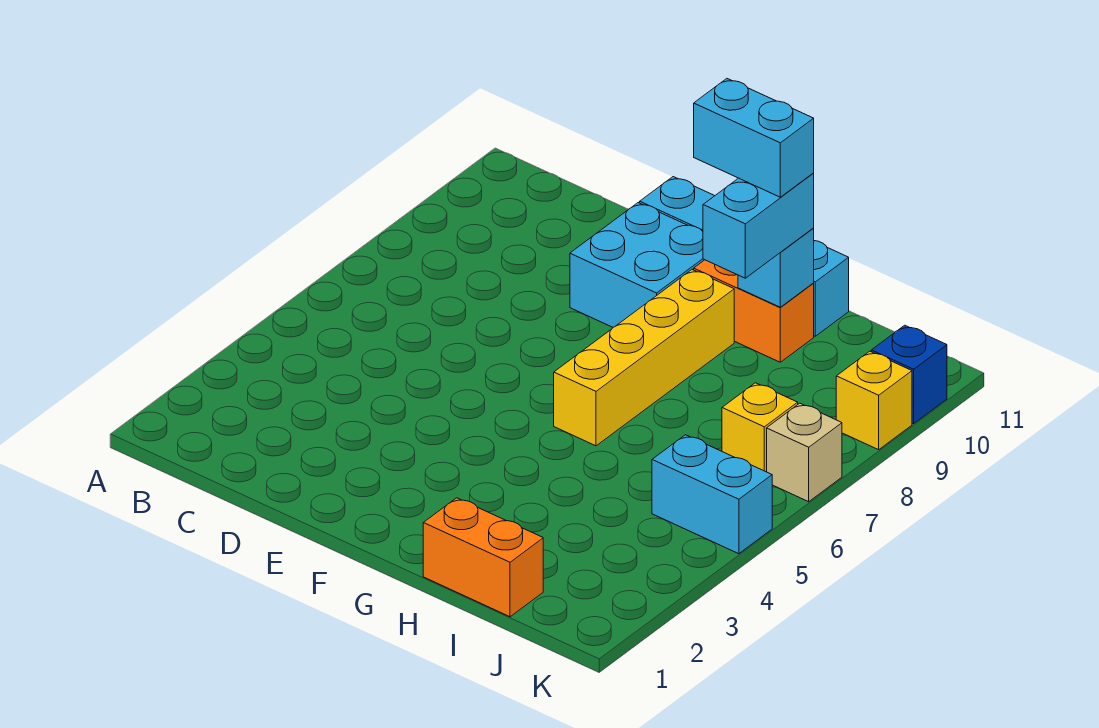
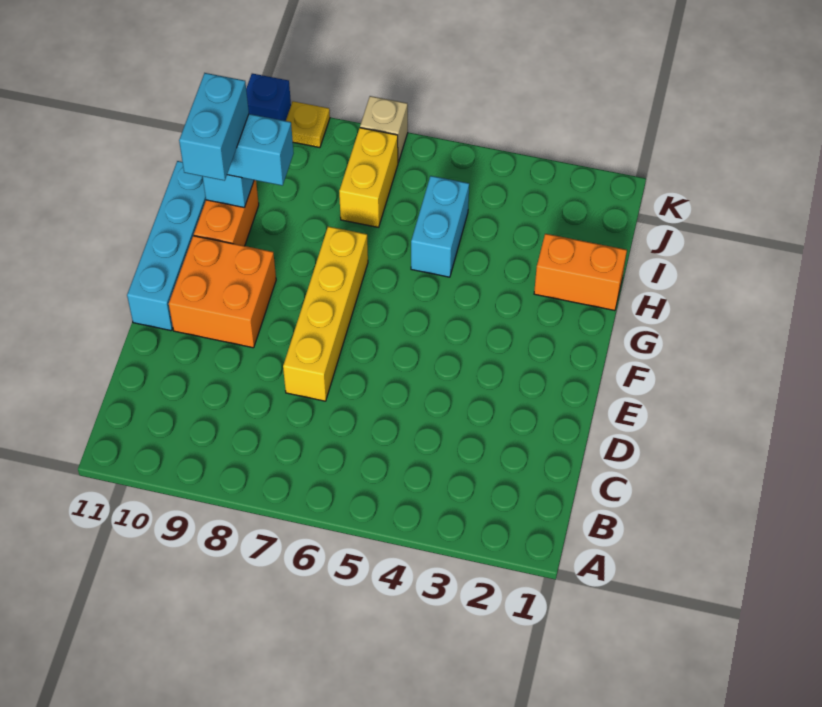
cyan brick E9:F10 level 1 -> orange brick E9:F10 level 1
yellow brick G6:G9 level 1 -> yellow brick D7:G7 level 1
orange brick H1:I1 level 1 -> orange brick H1:H2 level 1
cyan brick J5:K5 level 1 -> cyan brick H5:I5 level 1
yellow brick J7 level 1 -> yellow brick I7:J7 level 1
yellow brick K9 level 1 -> yellow plate K9 level 1

